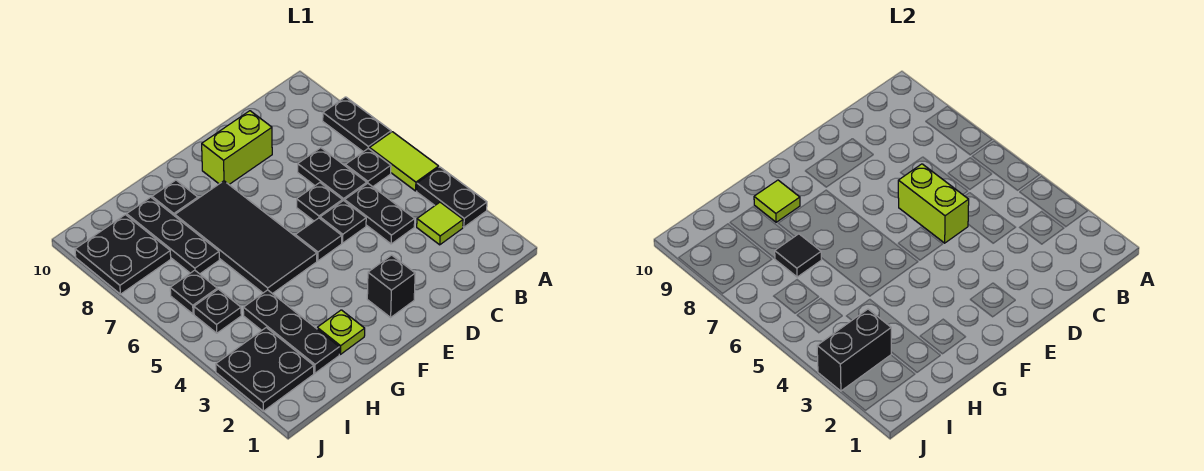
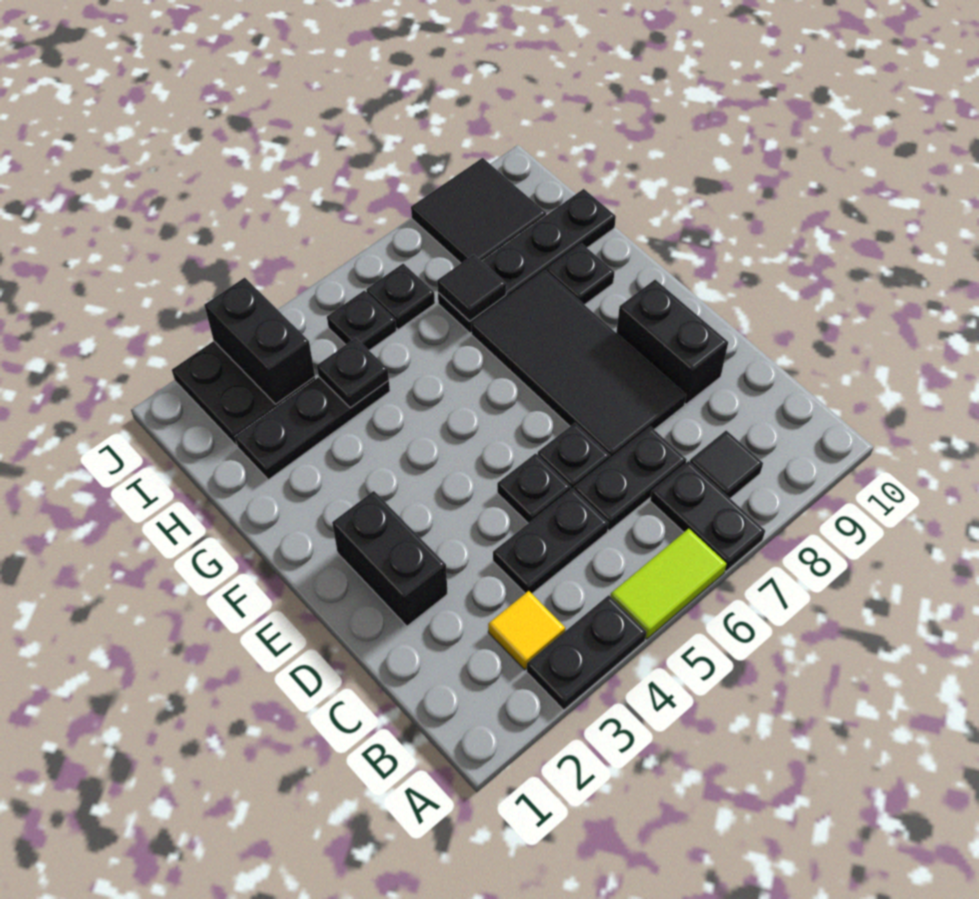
black plate A7:A8 level 1 -> black plate A7:B7 level 1
lime tile B3 level 1 -> yellow tile B3 level 1
black plate B6 level 1 -> black plate H4 level 2
lime brick D5:D6 level 2 -> none
lime brick D9:E9 level 1 -> black brick D9:E9 level 1
black brick E2 level 1 -> black brick D2:E2 level 1
black tile E5 level 1 -> black tile B8 level 1
black tile F5:G8 level 1 -> black tile D7:G8 level 1
lime plate G2 level 1 -> none
lime tile G9 level 2 -> none
black plate H7:H9 level 1 -> black plate H7:H10 level 1
black plate I8:J9 level 1 -> black tile I8:J9 level 1

